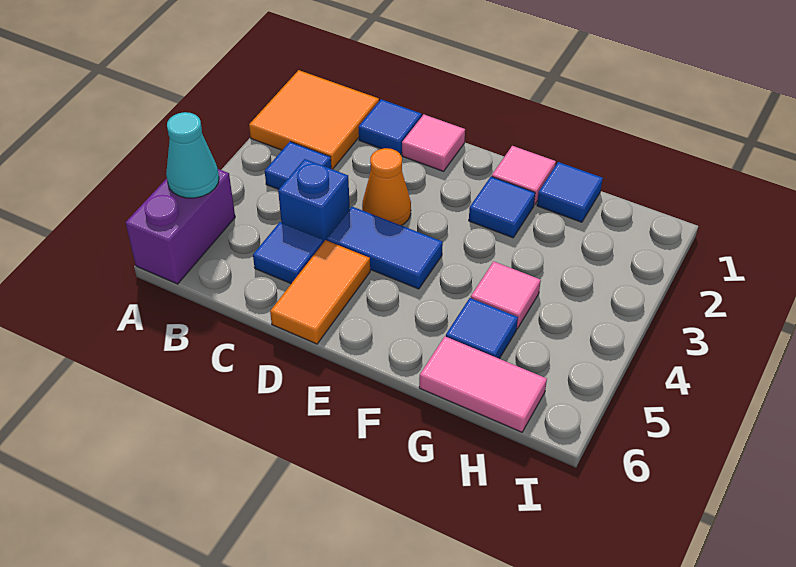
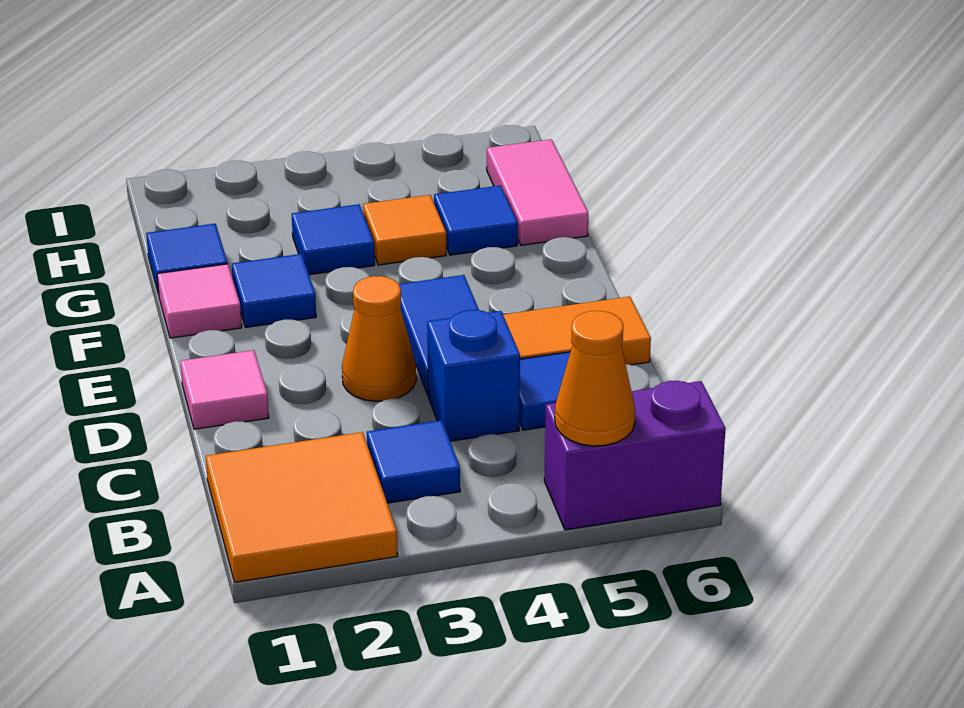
cyan cone A5 level 2 -> orange cone A5 level 2
blue tile C1 level 1 -> blue tile G3 level 1
pink tile G4 level 1 -> orange tile G4 level 1

